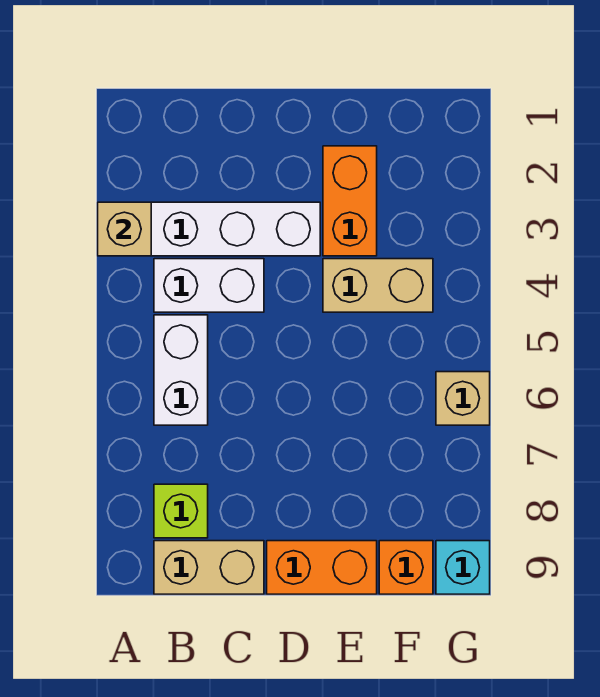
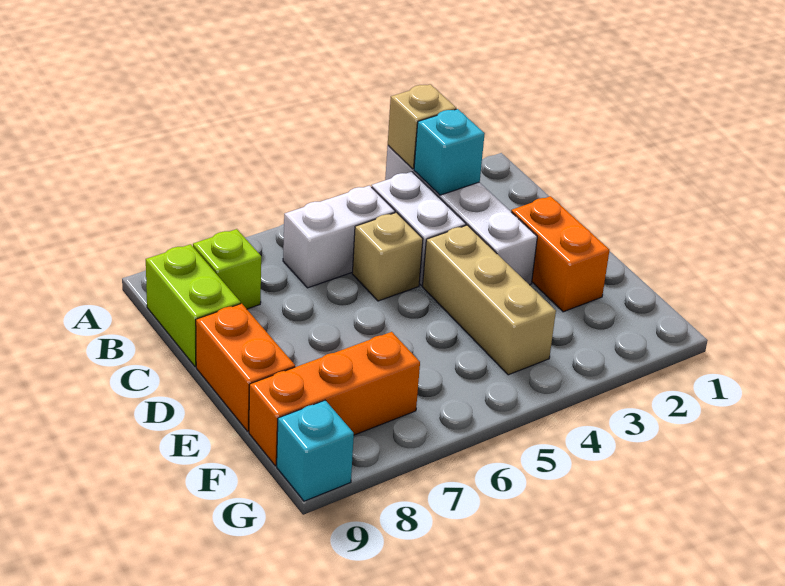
none -> cyan brick B3 level 2
tan brick B9:C9 level 1 -> lime brick B9:C9 level 1
orange brick E2:E3 level 1 -> orange brick D2:E2 level 1
tan brick E4:F4 level 1 -> tan brick D4:F4 level 1
orange brick F9 level 1 -> orange brick F7:F9 level 1
tan brick G6 level 1 -> tan brick C5 level 1

